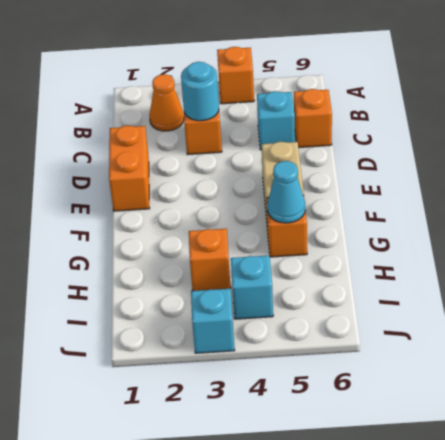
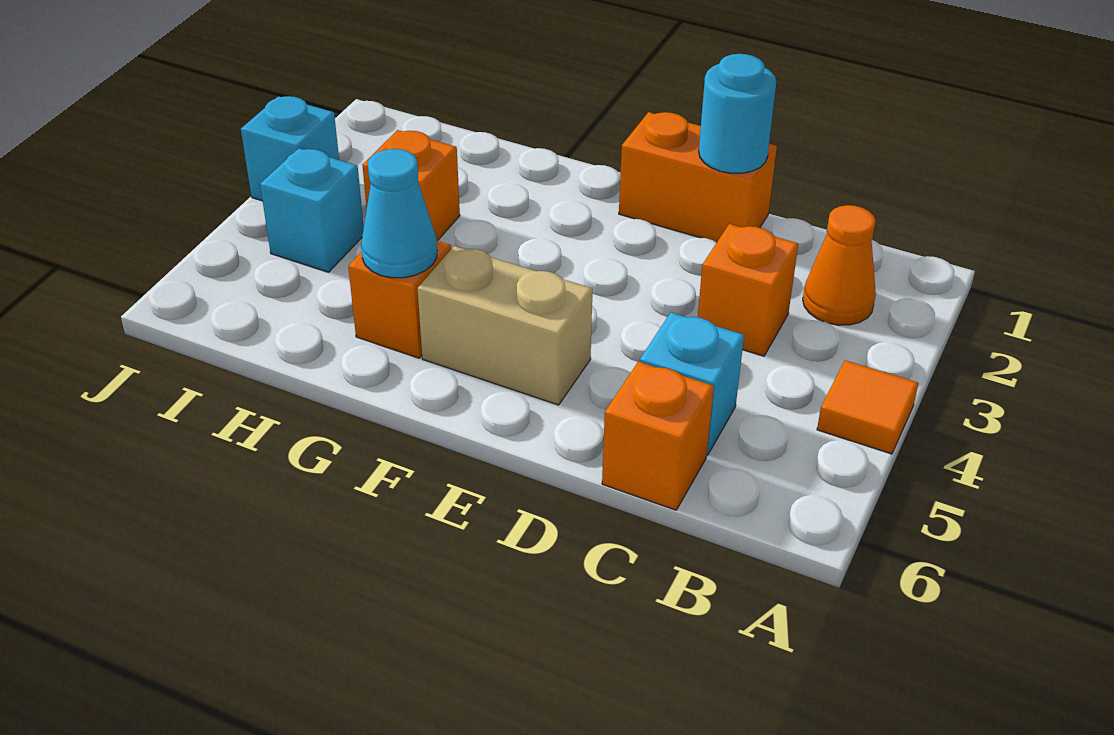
orange brick A4 level 1 -> orange tile A4 level 1
cyan round brick C3 level 2 -> cyan round brick D1 level 2

